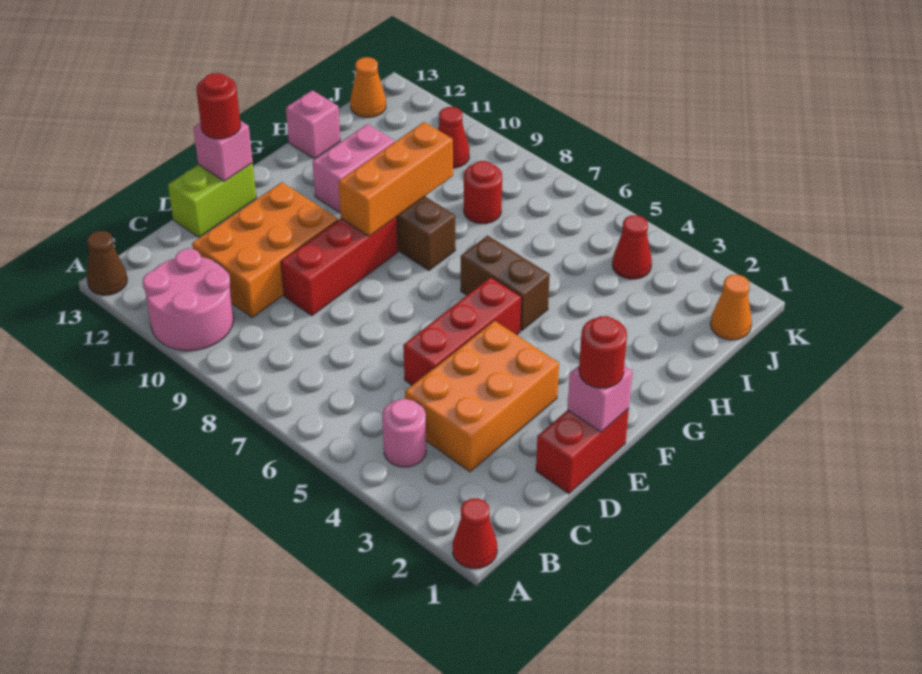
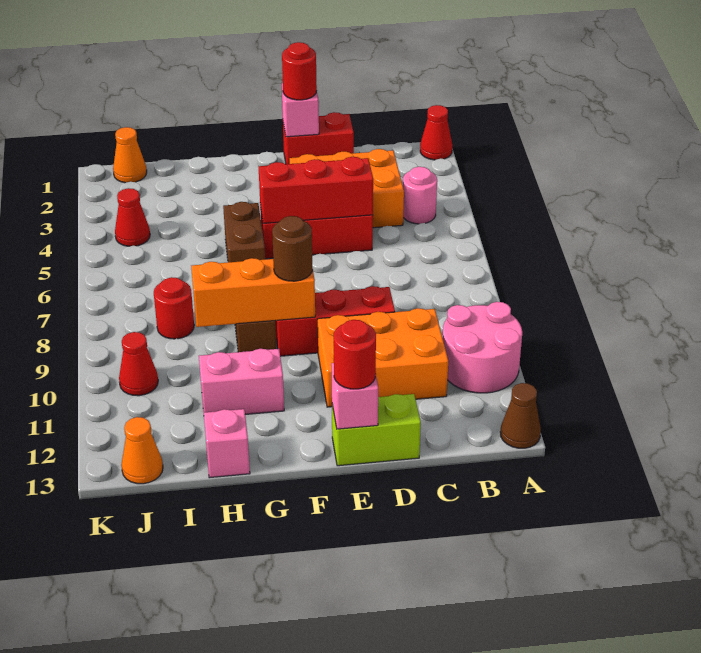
none -> red brick D5:F5 level 2
none -> brown round brick F9 level 3

